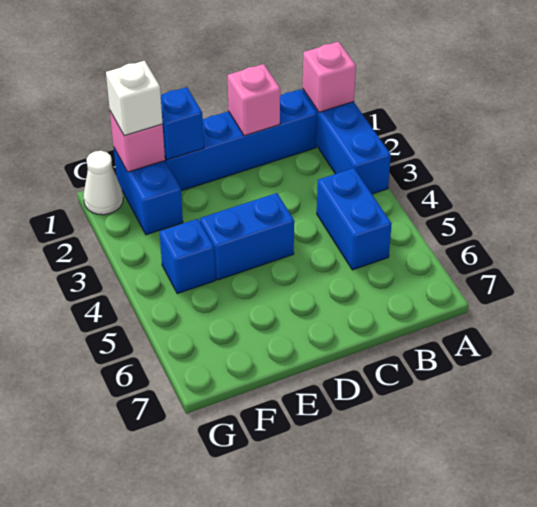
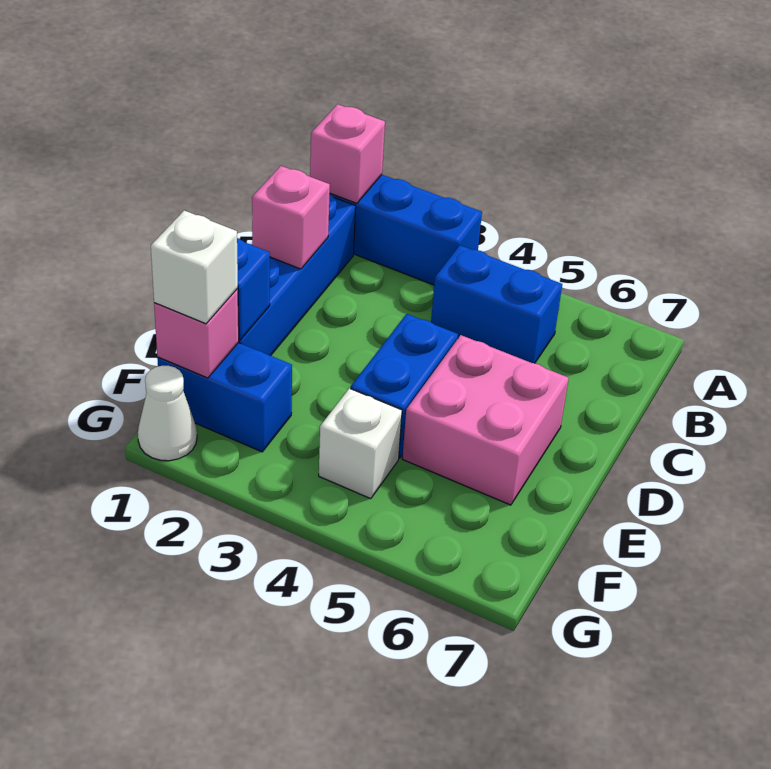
none -> pink brick D5:E6 level 1
blue brick F4 level 1 -> white brick F4 level 1

